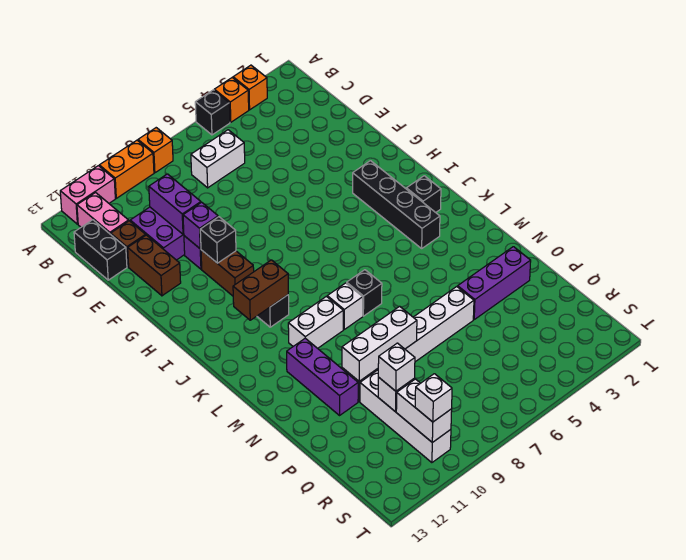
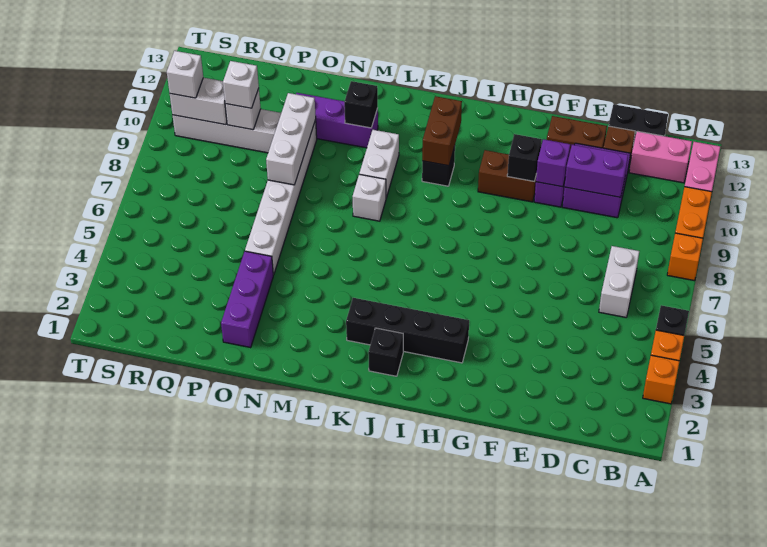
black brick L7 level 1 -> black brick M11 level 2

